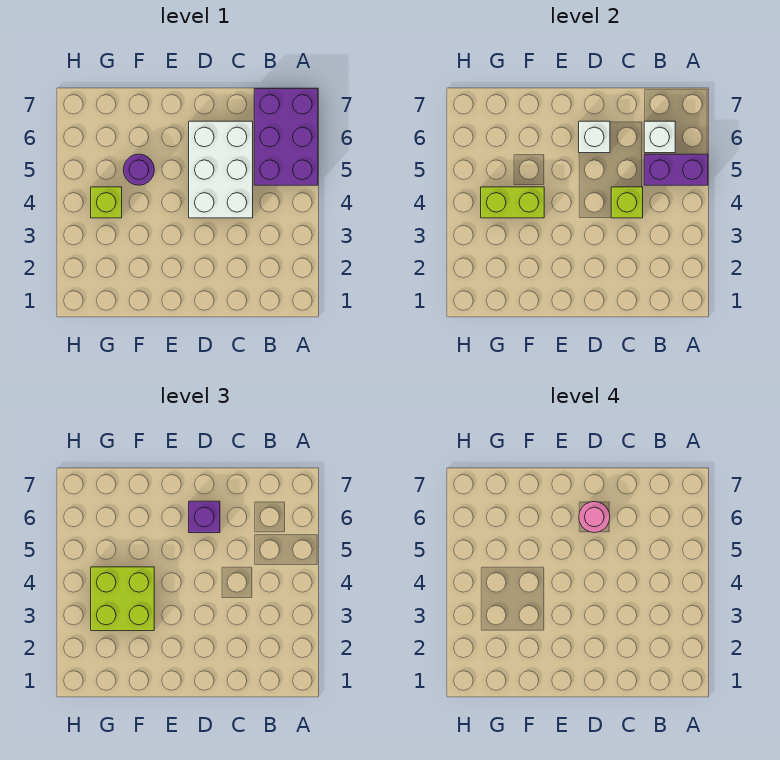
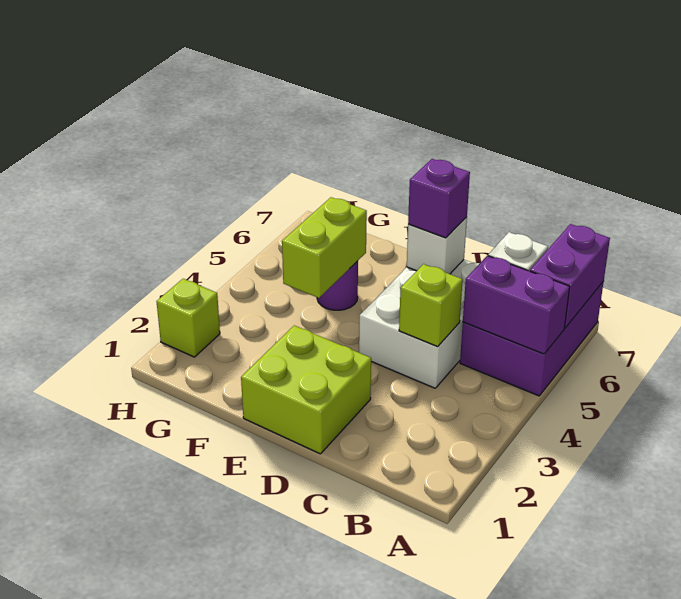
none -> purple brick A6:A7 level 2
pink round brick D6 level 4 -> none
lime brick F3:G4 level 3 -> lime brick D1:E2 level 1
lime brick F4:G4 level 2 -> lime brick F4:F5 level 2
lime brick G4 level 1 -> lime brick H2 level 1

